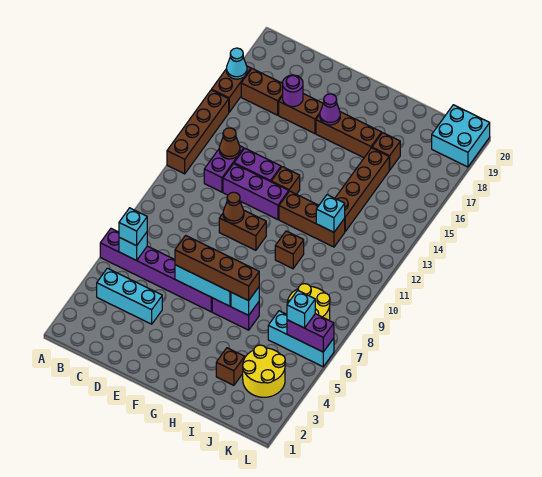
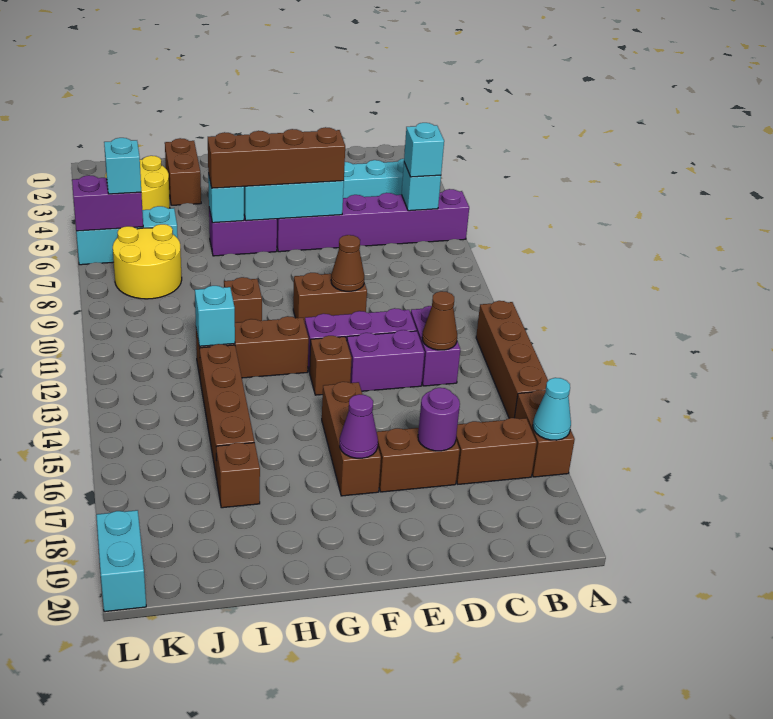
brown brick F17:H17 level 1 -> brown brick F15:F17 level 1
brown brick I3 level 1 -> brown brick I2:I3 level 1
cyan brick K19:L20 level 1 -> cyan brick L19:L20 level 1

